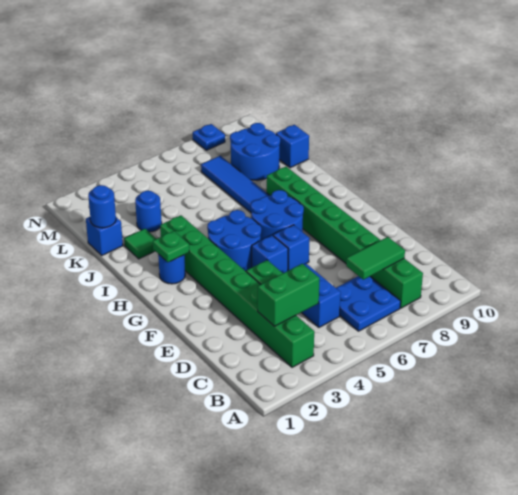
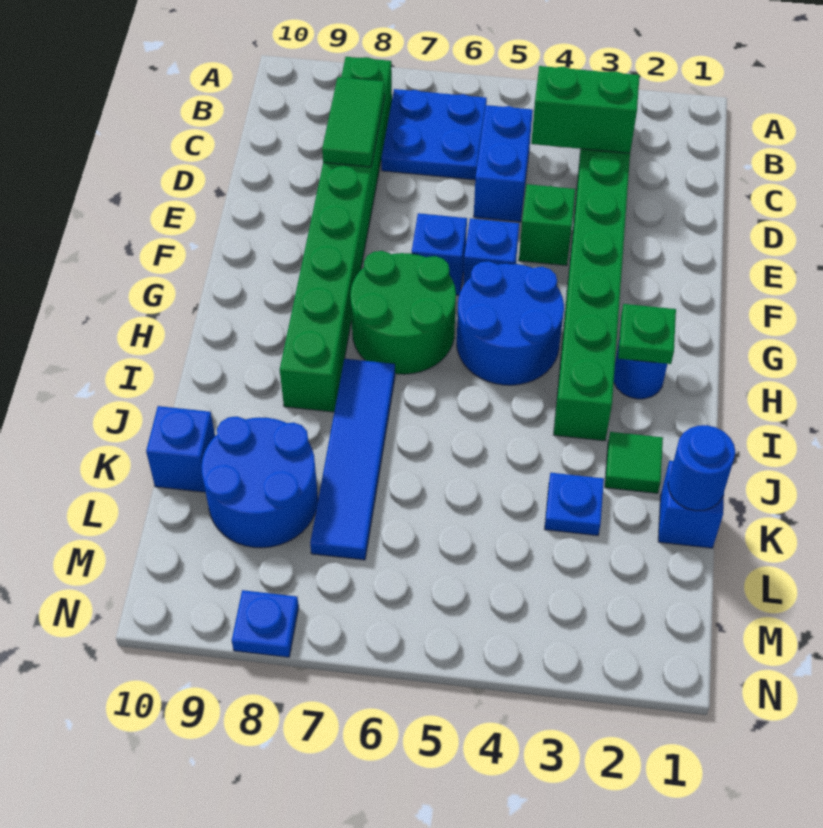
green tile C7:C8 level 2 -> green tile C8:D8 level 2
blue round brick G6:H7 level 1 -> green round brick G6:H7 level 1
blue round brick K3 level 1 -> blue plate K3 level 1

